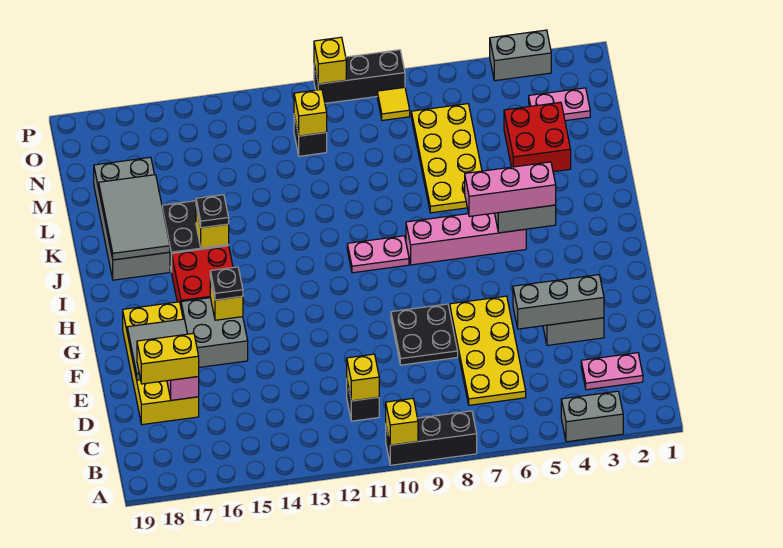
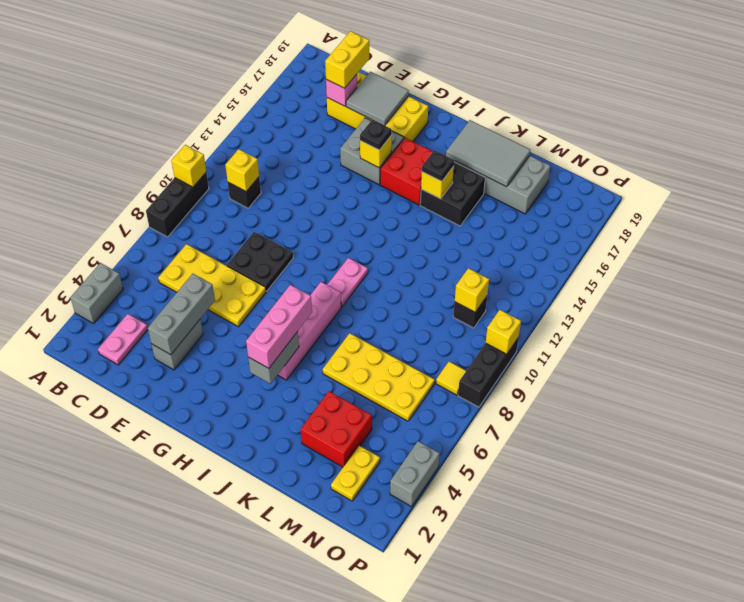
pink plate N2:N3 level 1 -> yellow plate N2:N3 level 1

